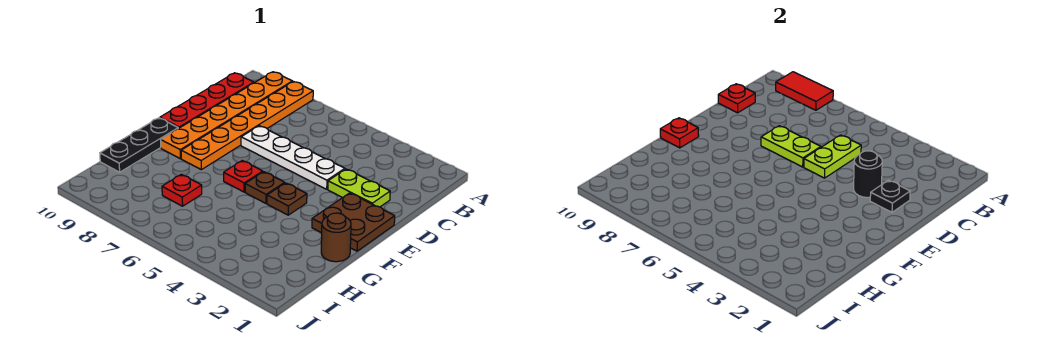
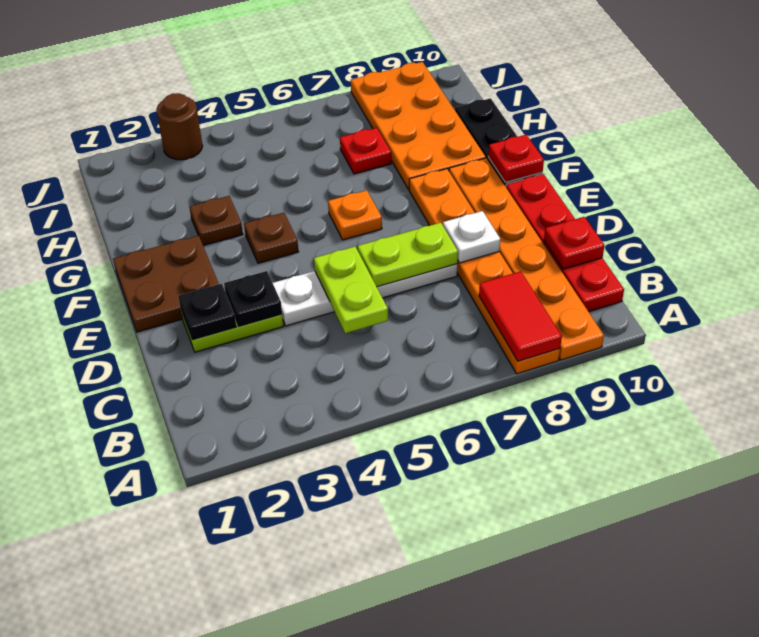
red tile A8:A9 level 2 -> red tile A8:B8 level 2
black round brick D3 level 2 -> black plate D3 level 2
none -> white plate D8 level 2
brown plate F5 level 1 -> brown plate G3 level 1
red plate F6 level 1 -> orange plate F6 level 1
brown round brick G1 level 1 -> brown round brick J3 level 1
none -> orange plate G8:J9 level 1

